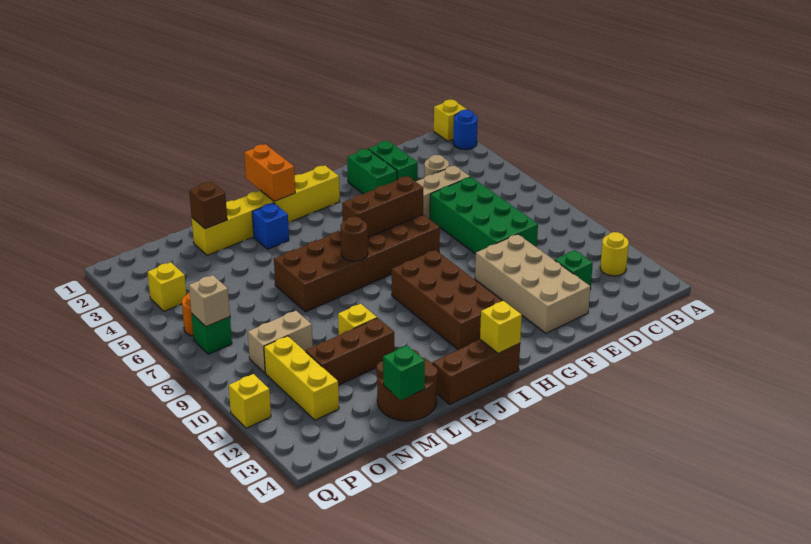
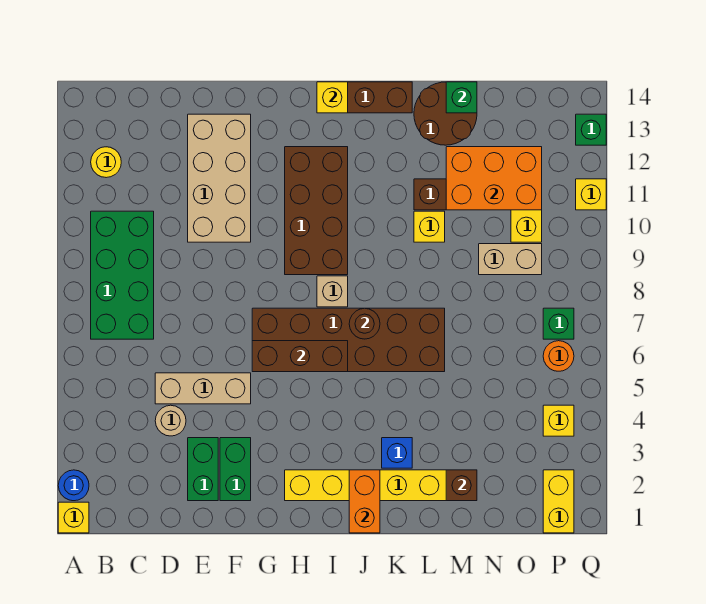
green brick D6:E9 level 1 -> green brick B7:C10 level 1
green brick D12 level 1 -> green brick Q13 level 1
none -> orange brick M11:O12 level 2
none -> yellow brick P1:P2 level 1
tan brick P7 level 2 -> tan brick I8 level 1

